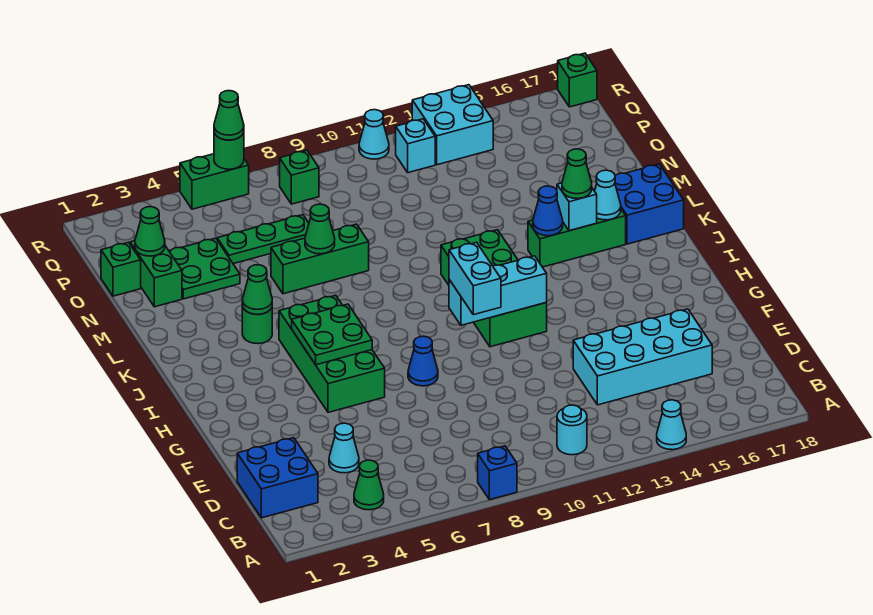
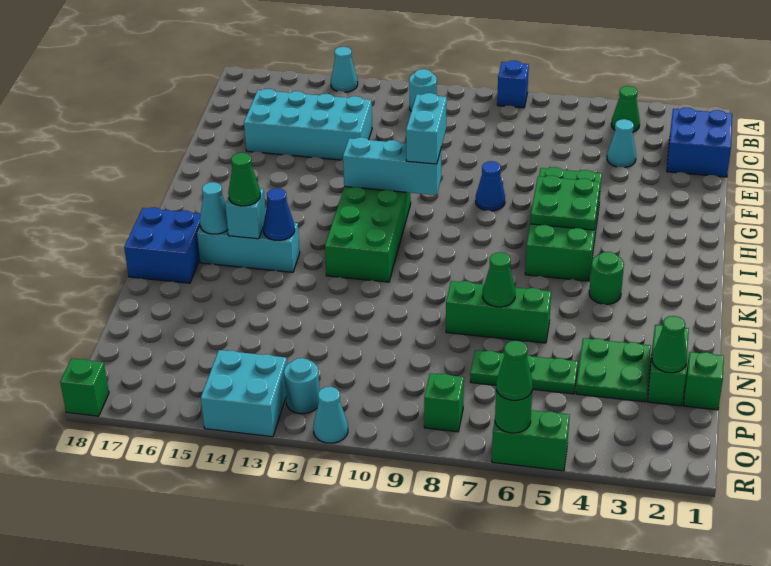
green cone K4 level 2 -> none
green brick K14:K16 level 1 -> cyan brick K14:K16 level 1
cyan brick Q12 level 1 -> cyan round brick Q12 level 1

